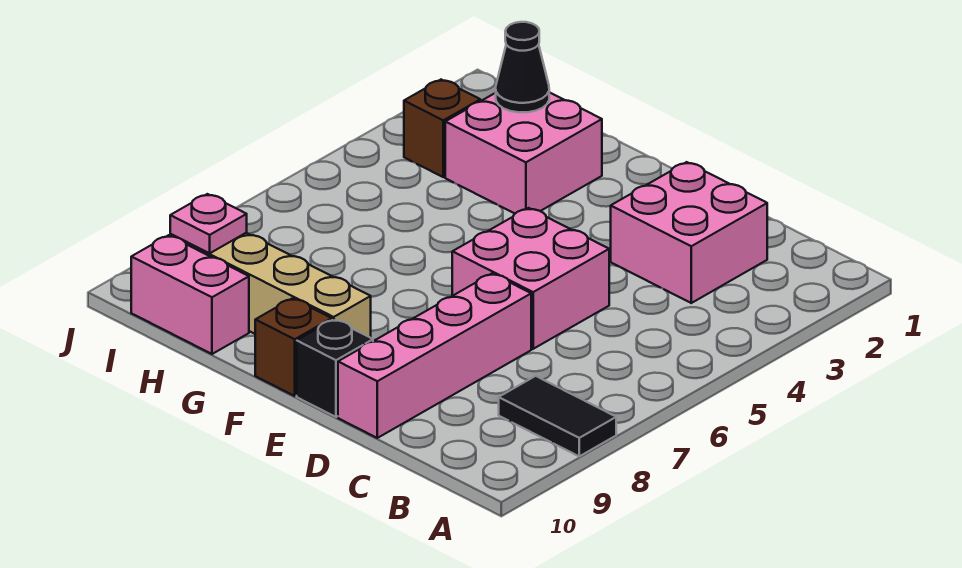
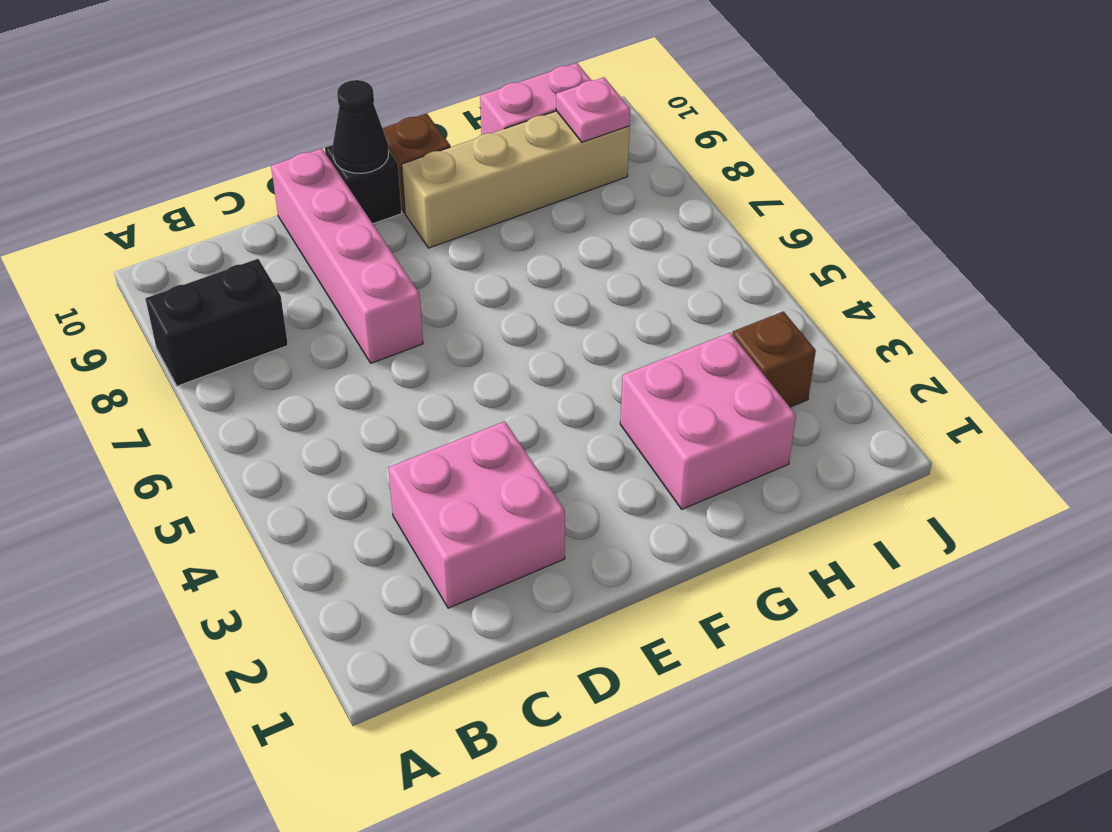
black tile A8:B8 level 1 -> black brick A8:B8 level 1
pink brick D5:E6 level 1 -> none
black cone H2 level 2 -> black cone E10 level 2

